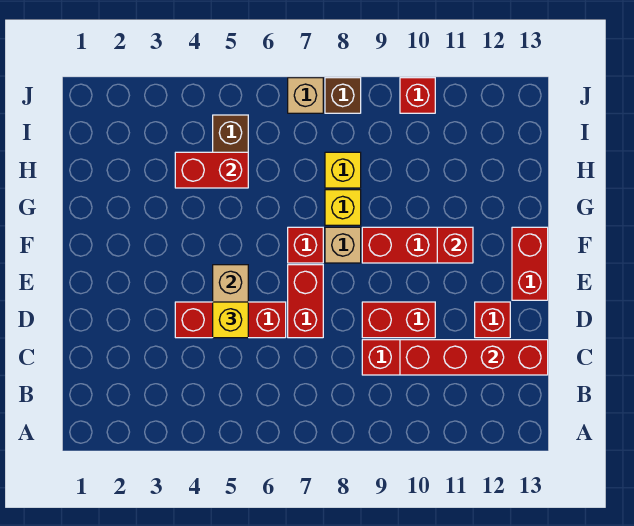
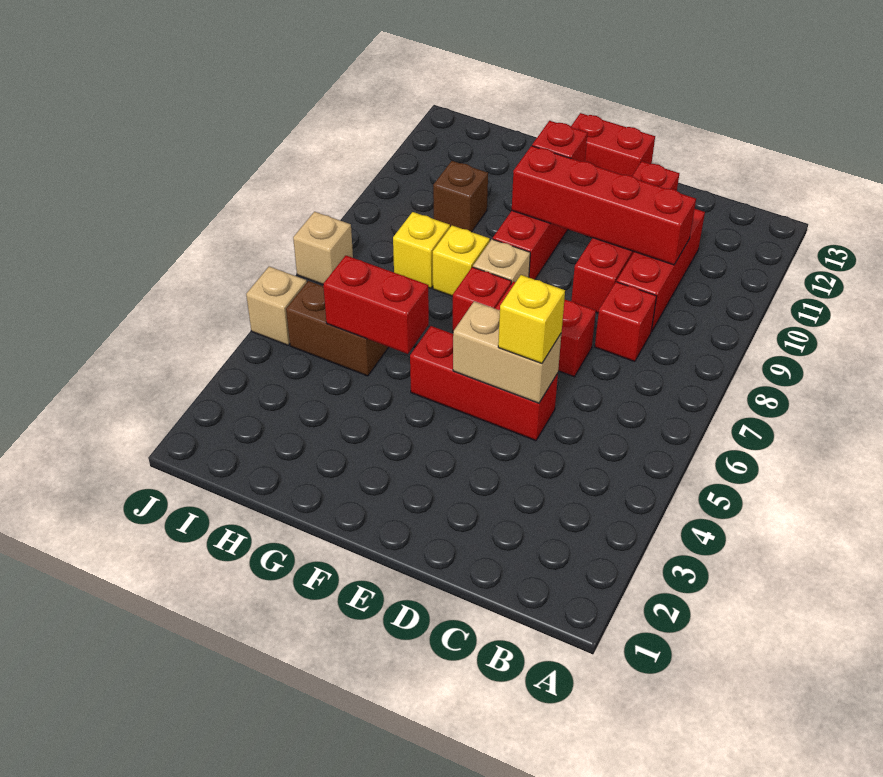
red brick C10:C13 level 2 -> red brick C10:F10 level 2
red brick D4:D6 level 1 -> red brick D5:F5 level 1
red brick H4:H5 level 2 -> red brick G5:H5 level 2
none -> tan brick J5 level 1
brown brick J8 level 1 -> brown brick H10 level 1
red brick J10 level 1 -> red brick C8 level 1

